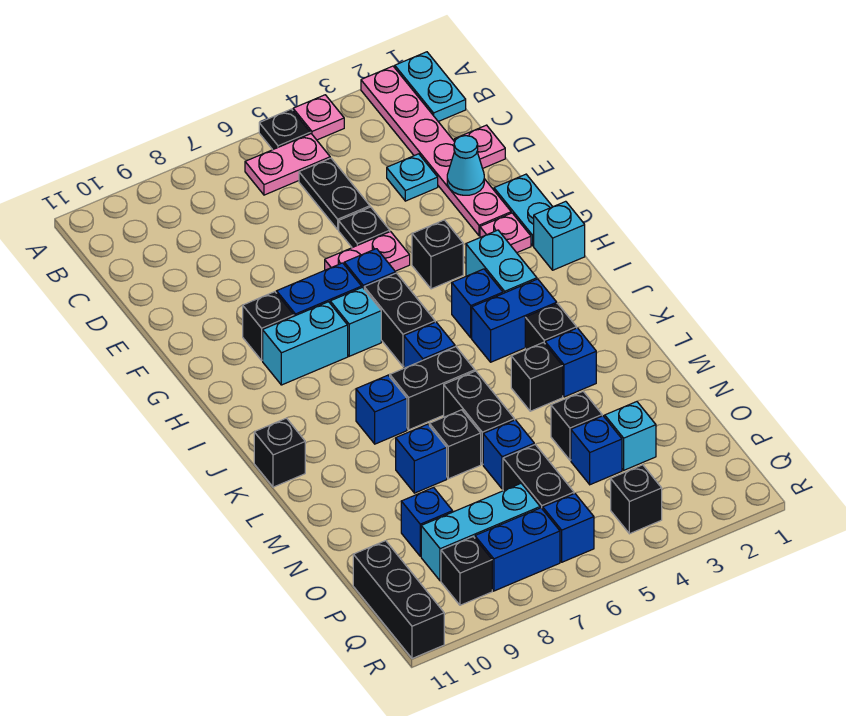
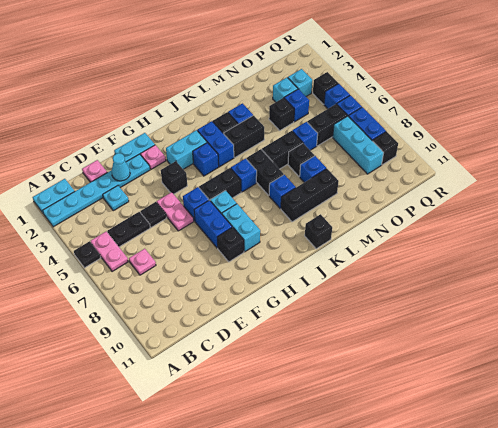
pink plate A2:F2 level 1 -> cyan plate A2:F2 level 1
pink plate A4 level 1 -> pink plate C7 level 1
cyan brick H1 level 1 -> cyan brick P3 level 1
black brick L4 level 1 -> black brick K4:L4 level 1
blue brick O9 level 1 -> blue brick Q5 level 1
black brick P11:R11 level 1 -> black brick K9:M9 level 1

